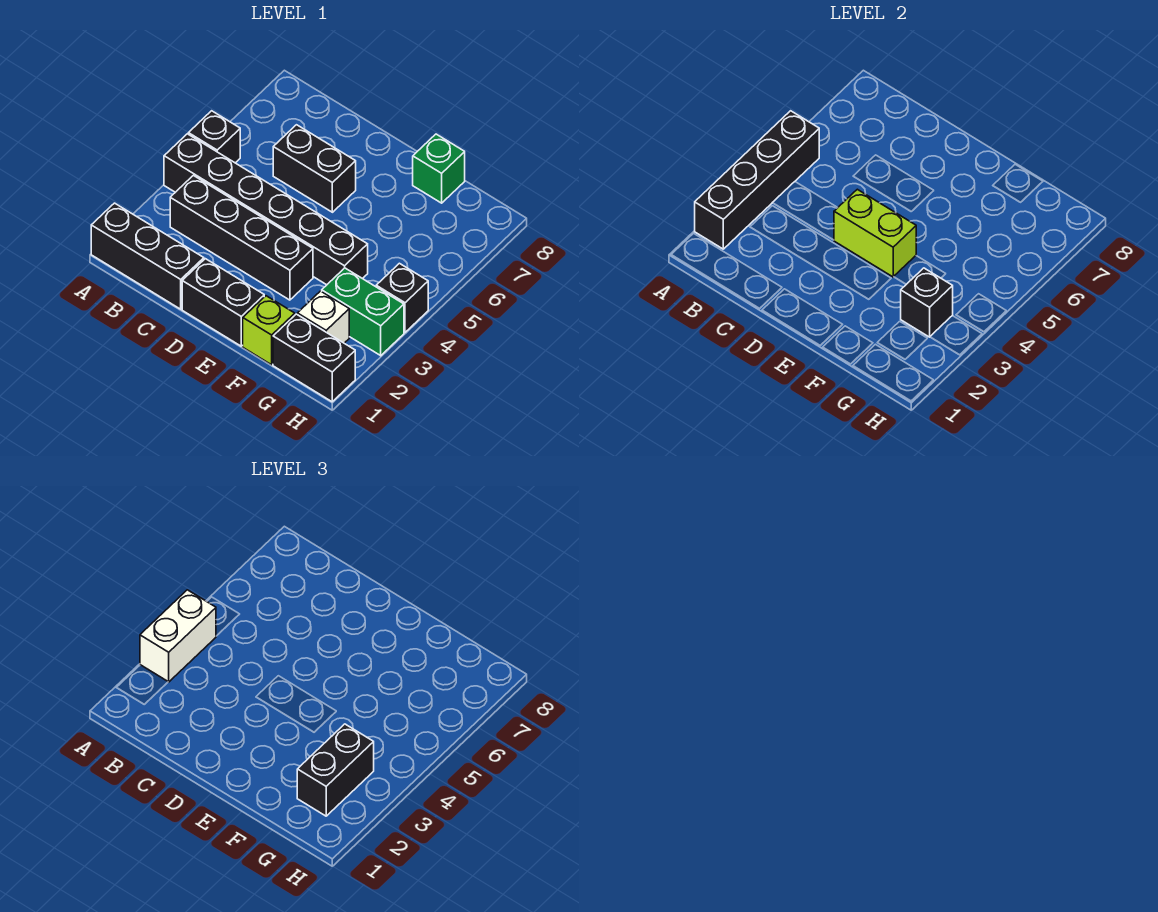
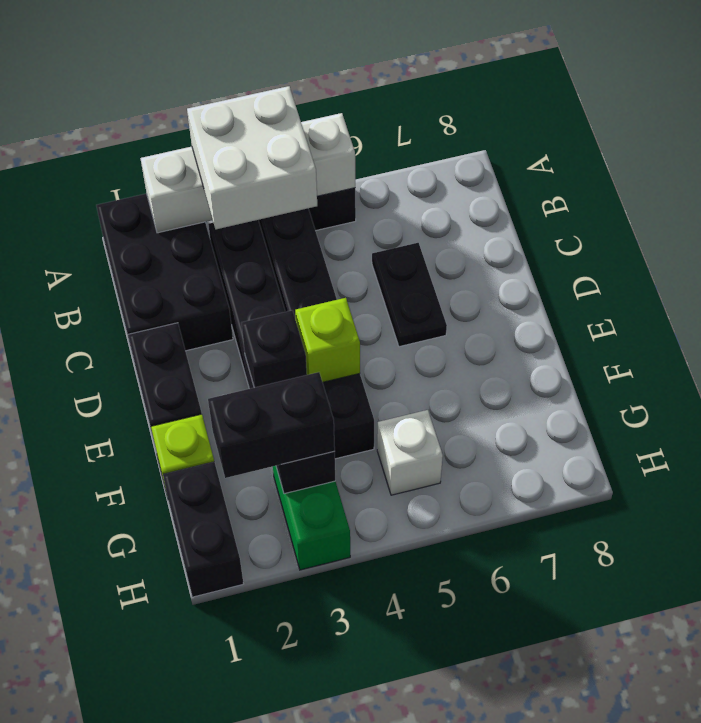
black brick A1:C1 level 1 -> black brick A1:C2 level 1
black brick A2:A5 level 2 -> white brick A2:A5 level 2
white brick A3:A4 level 3 -> white brick A3:B4 level 3
black brick C6:D6 level 1 -> black plate C6:D6 level 1
lime brick D4:E4 level 2 -> lime brick E4 level 2
green brick F8 level 1 -> none
white brick G2 level 1 -> white brick G5 level 1
black brick H4 level 1 -> black brick E3 level 2

